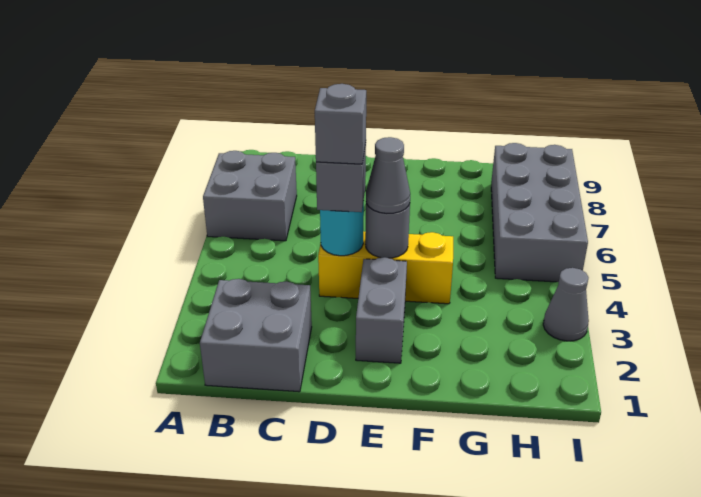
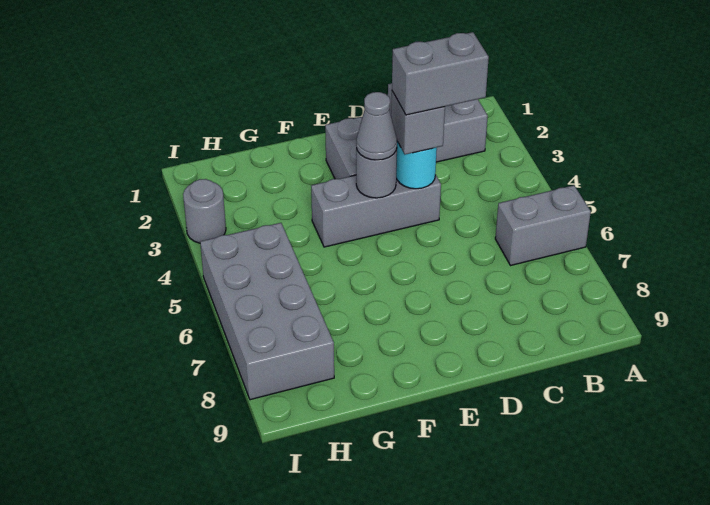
grey brick A6:B7 level 1 -> grey brick A6:B6 level 1
yellow brick D4:F4 level 1 -> grey brick D4:F4 level 1
grey brick D4 level 4 -> grey brick C4:D4 level 4
grey cone I3 level 1 -> grey round brick I3 level 1

